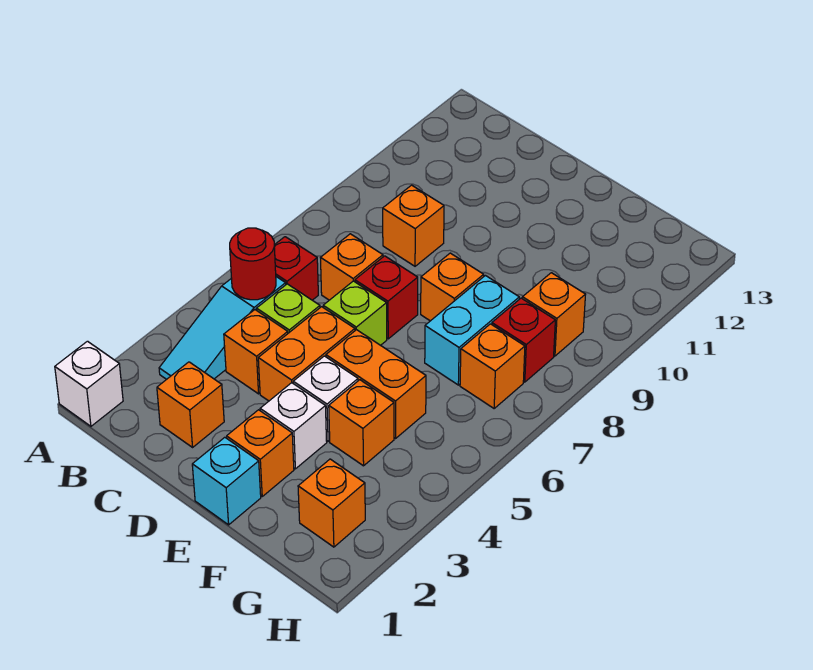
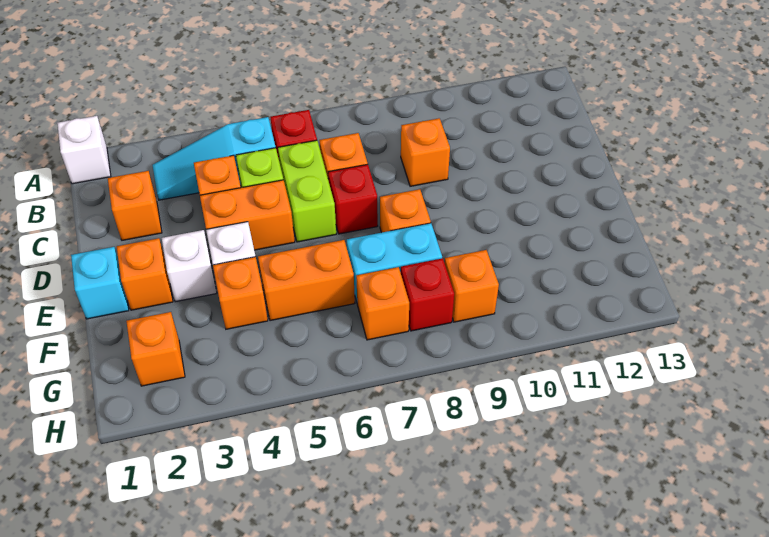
red round brick B5 level 2 -> none
lime brick D6 level 1 -> lime brick C6:D6 level 1
orange brick E5:F5 level 1 -> orange brick F5:F6 level 1

